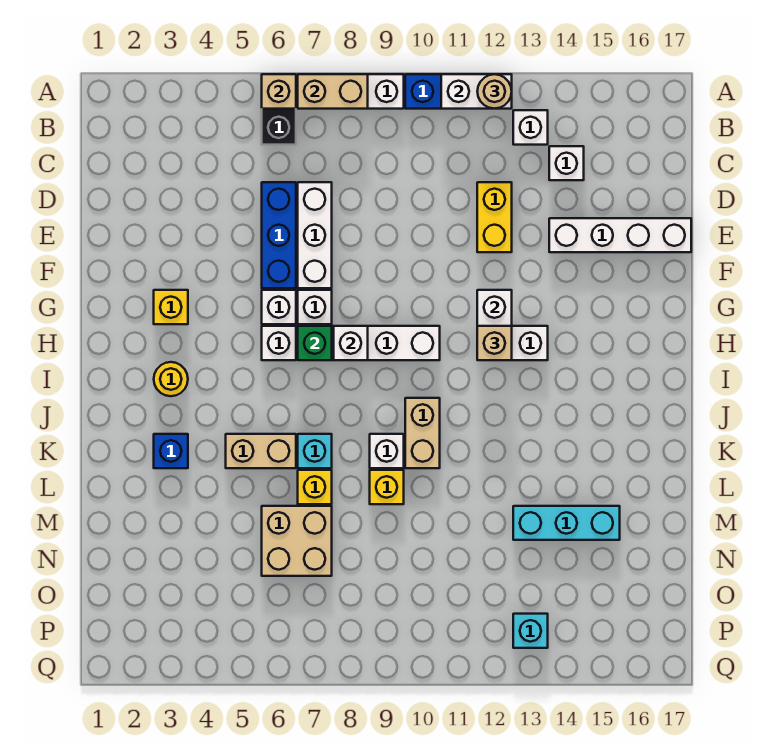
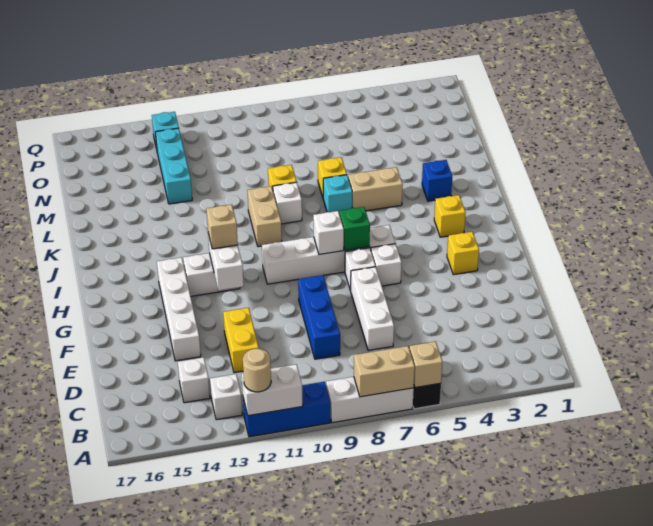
blue brick D6:F6 level 1 -> blue brick D9:F9 level 1
white brick E14:E17 level 1 -> white brick E14:H14 level 1
yellow round brick I3 level 1 -> yellow brick I3 level 1
tan brick M6:N7 level 1 -> none
cyan brick M13:M15 level 1 -> cyan brick M13:O13 level 1

